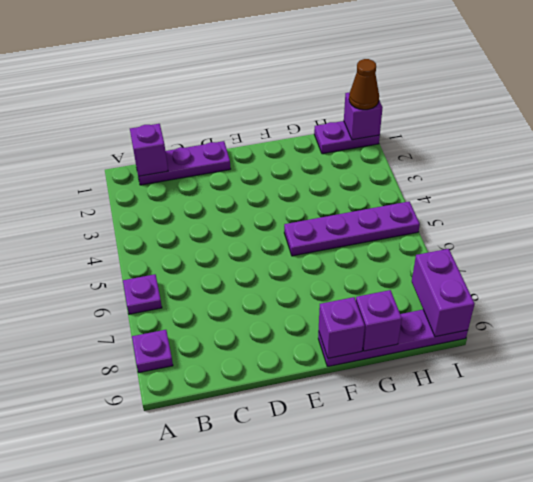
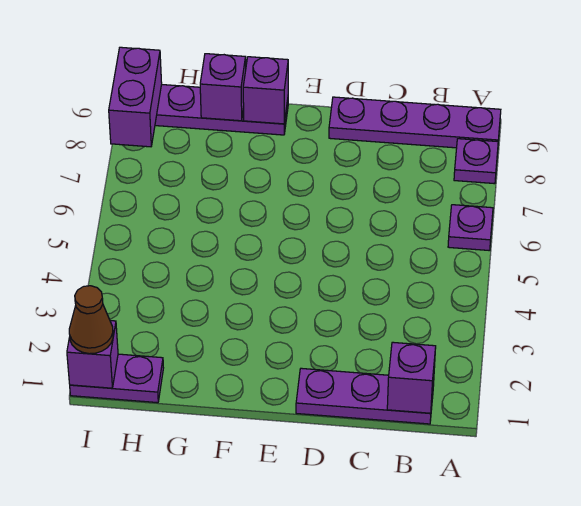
purple plate F5:I5 level 1 -> purple plate A9:D9 level 1

